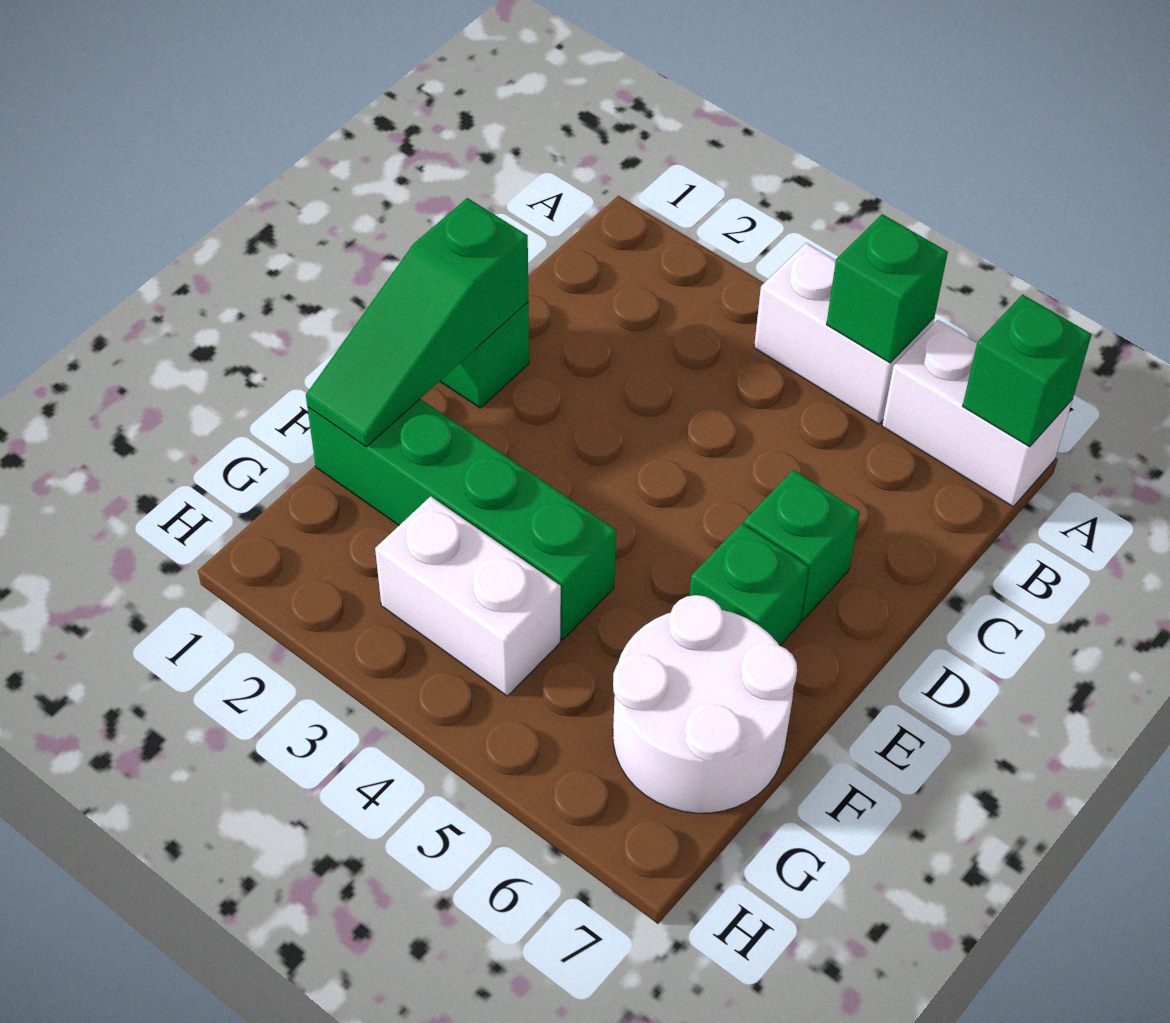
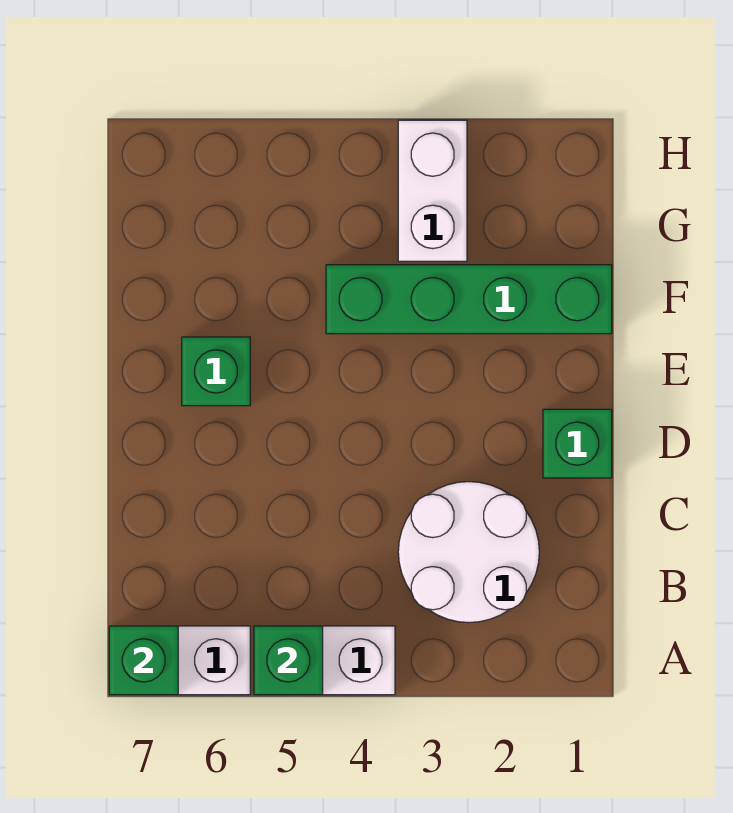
green slope D1:F1 level 2 top D -> none
green brick D6 level 1 -> none
white round brick F6:G7 level 1 -> white round brick B2:C3 level 1
white brick G3:G4 level 1 -> white brick G3:H3 level 1

